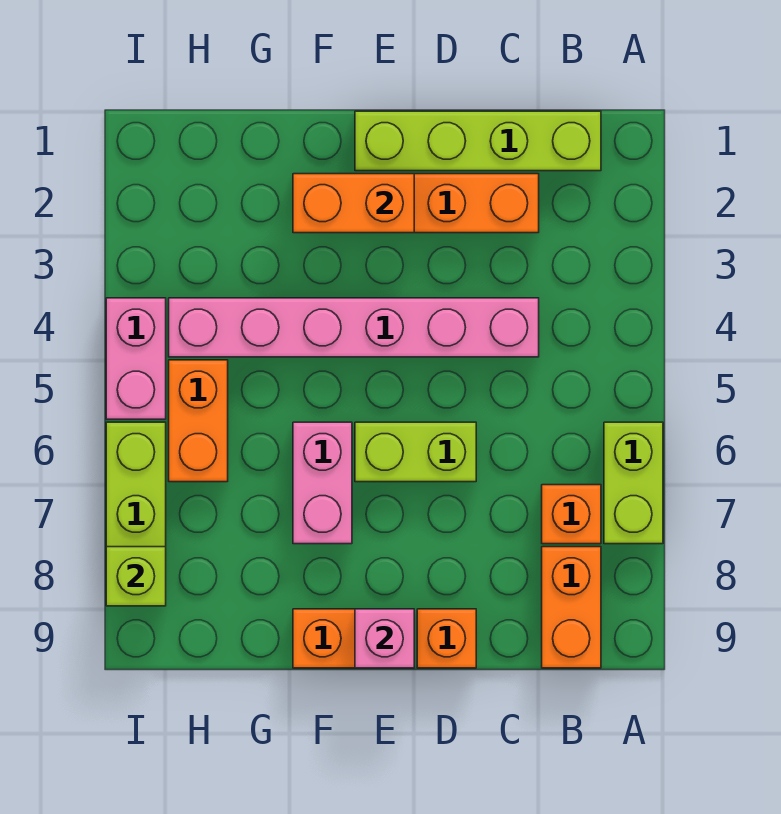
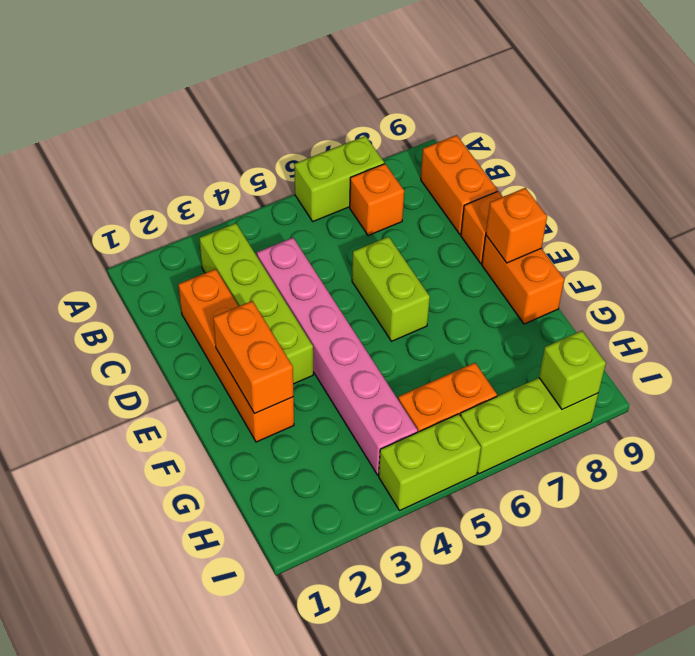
lime brick B1:E1 level 1 -> lime brick B3:E3 level 1
orange brick B8:B9 level 1 -> orange brick B9:C9 level 1
pink brick E9 level 2 -> orange brick E9 level 2
pink brick F6:F7 level 1 -> none
pink brick I4:I5 level 1 -> lime brick I4:I5 level 1

